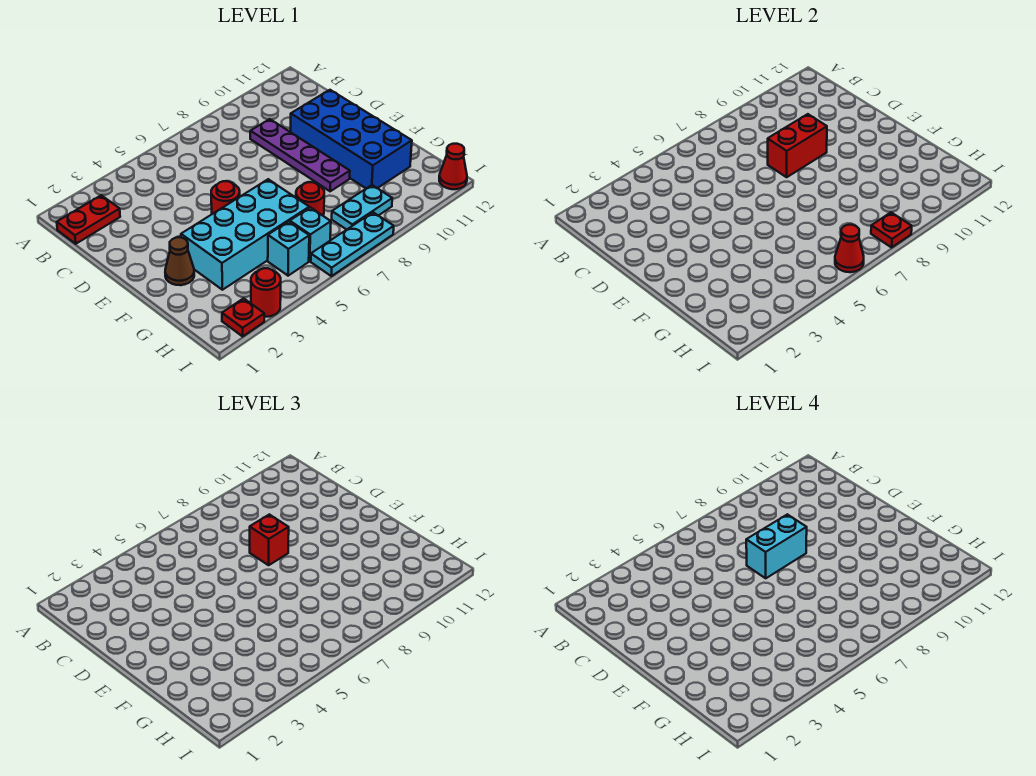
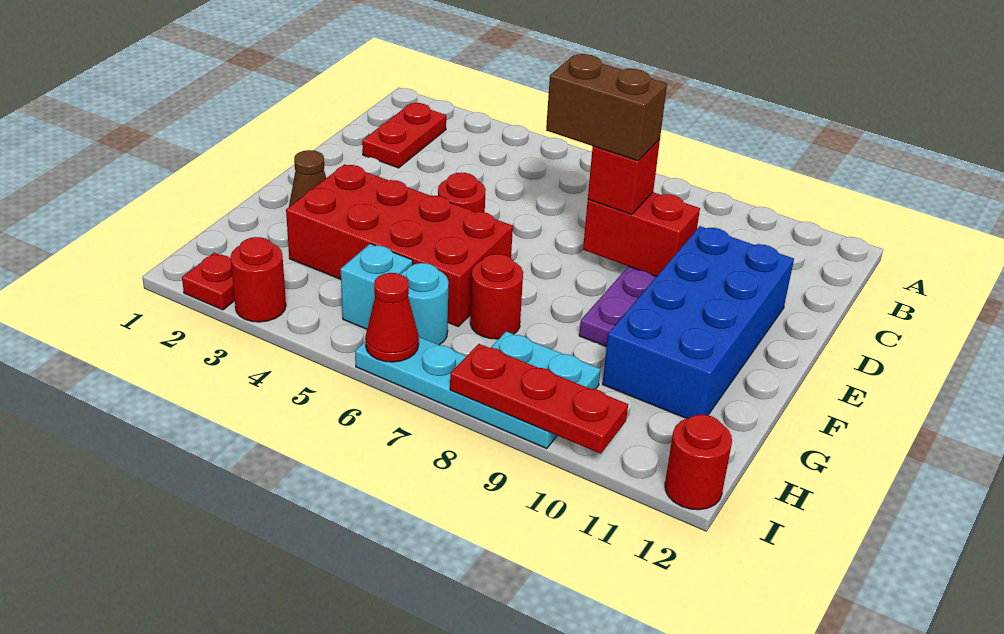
red plate B1:B2 level 1 -> red plate B2:C2 level 1
cyan brick D7:D8 level 4 -> brown brick D7:D8 level 4
cyan brick F3:G6 level 1 -> red brick F3:G6 level 1
cyan brick H6 level 1 -> cyan round brick H6 level 1
cyan plate I6:I8 level 1 -> cyan plate I6:I9 level 1
red plate I8 level 2 -> red plate I8:I10 level 2
red cone I12 level 1 -> red round brick I12 level 1

